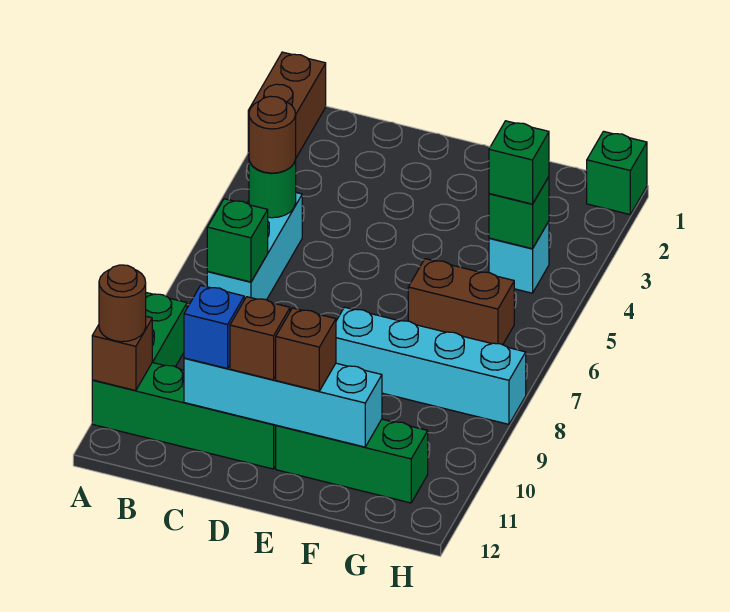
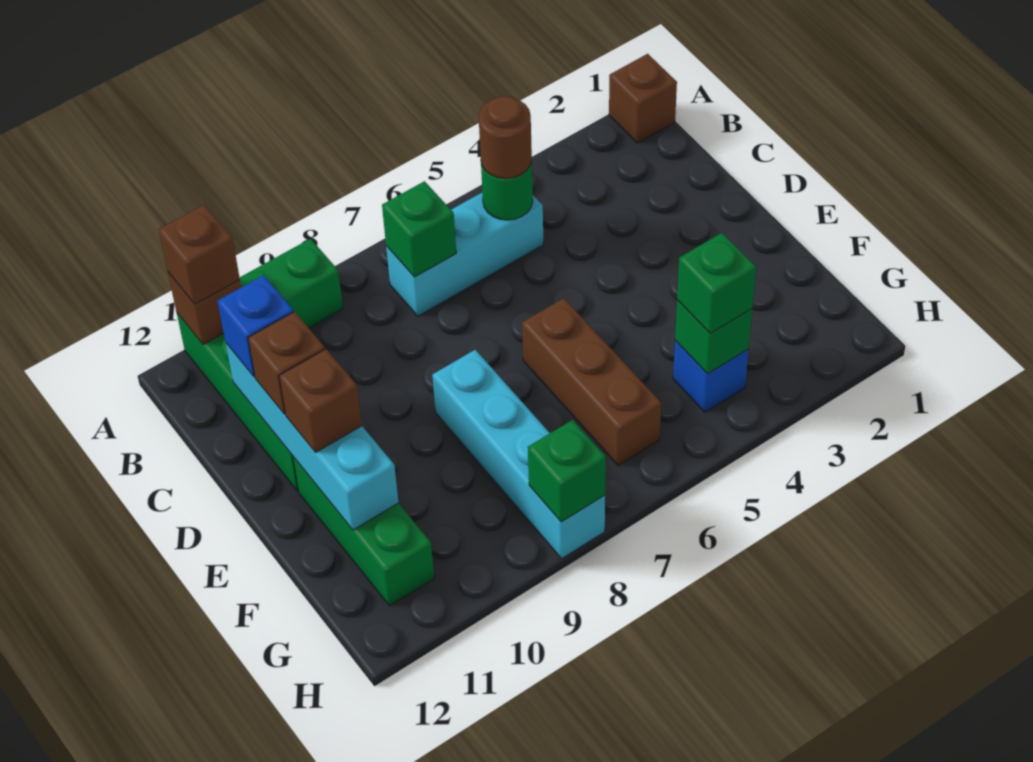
brown brick A1:A2 level 1 -> brown brick A1 level 1
brown round brick A11 level 3 -> brown brick A11 level 3
brown brick F6:G6 level 1 -> brown brick E6:G6 level 1
cyan brick G4 level 1 -> blue brick G4 level 1
green brick H1 level 1 -> green brick H8 level 2

